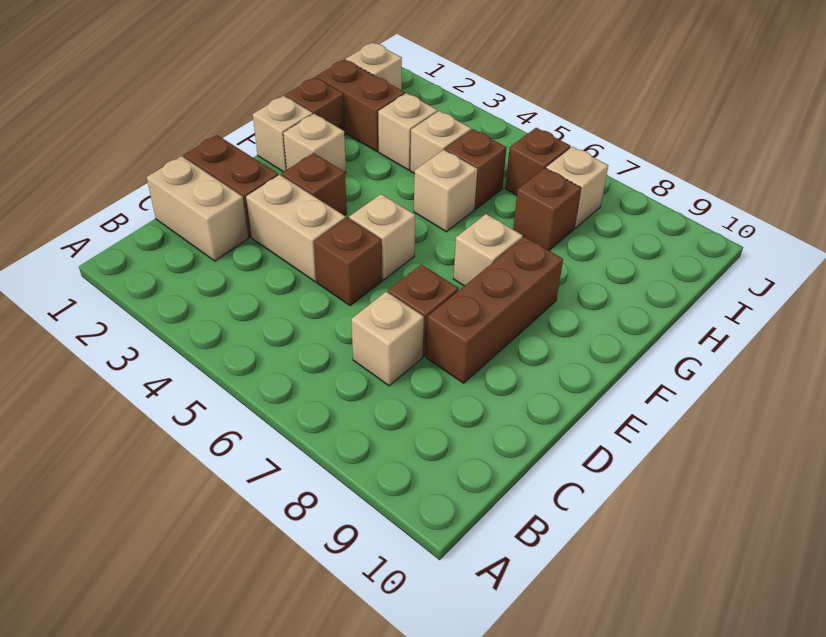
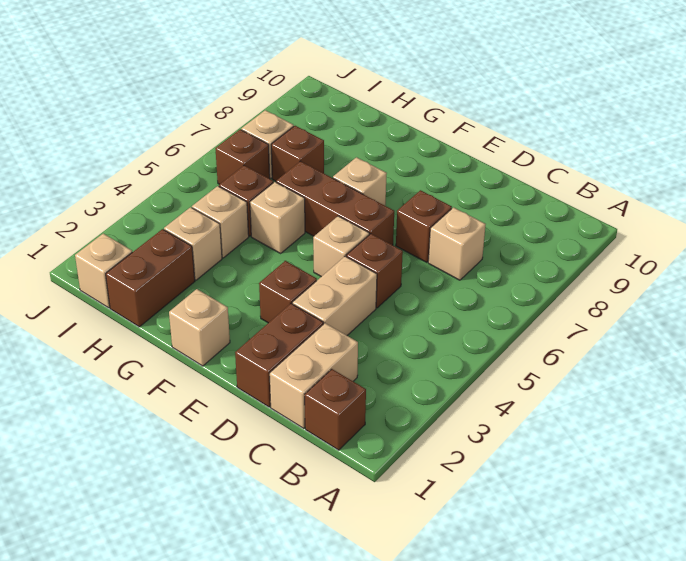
brown brick D8:F8 level 1 -> brown brick E6:G6 level 1
tan brick F2 level 1 -> none
brown brick G1 level 1 -> brown brick B1 level 1

